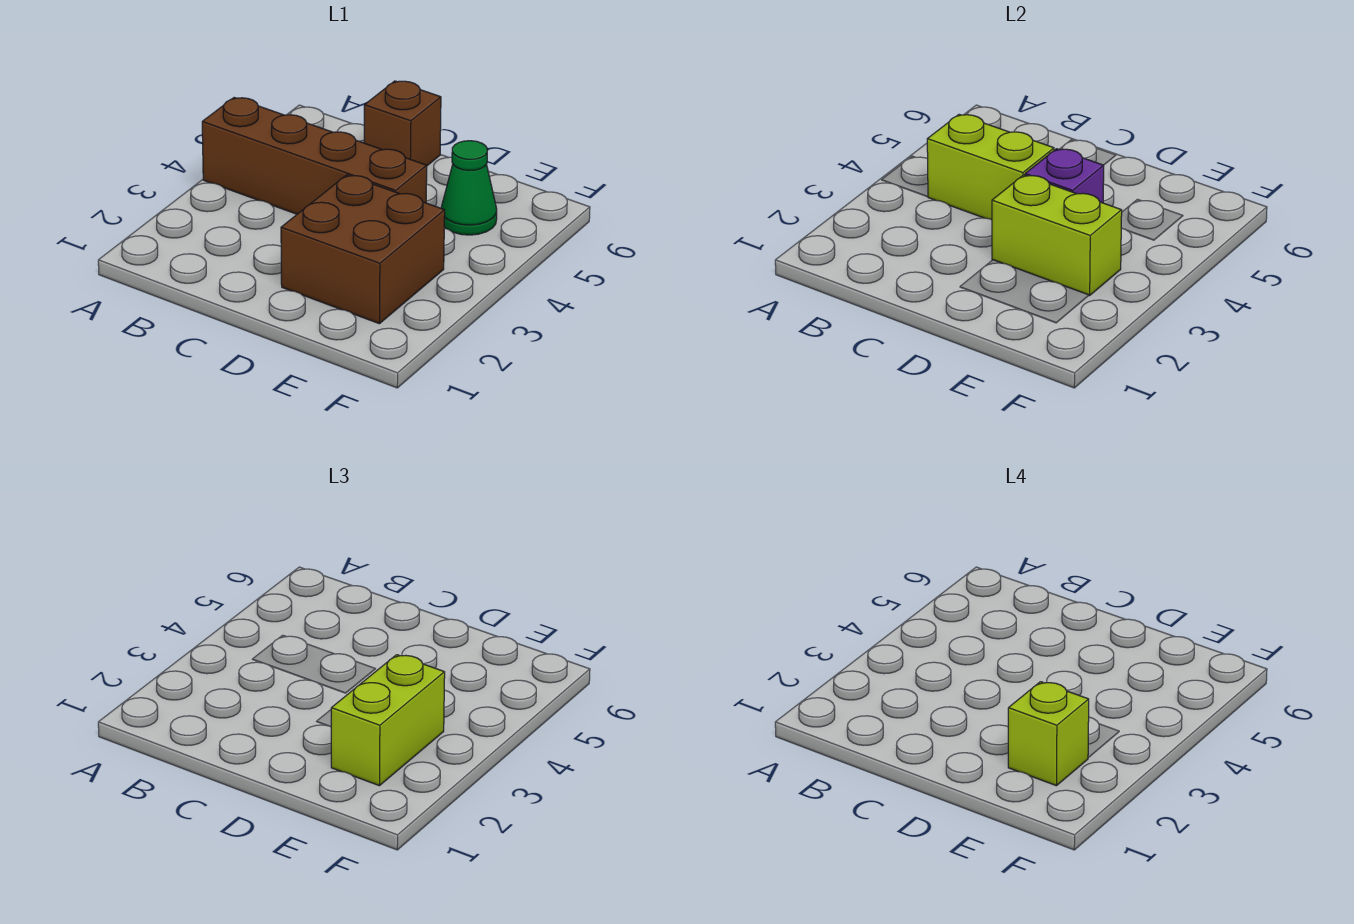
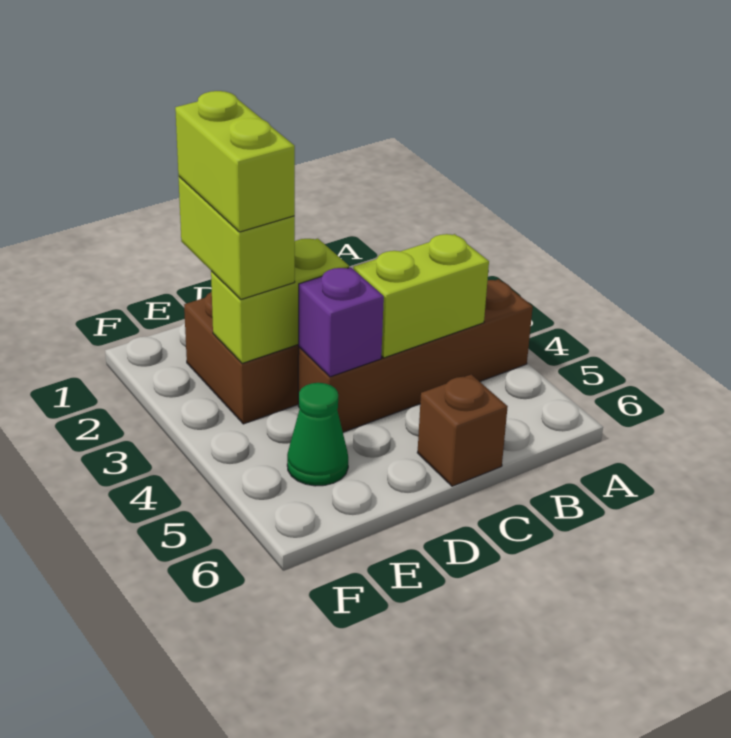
lime brick E2 level 4 -> lime brick E2:E3 level 4

